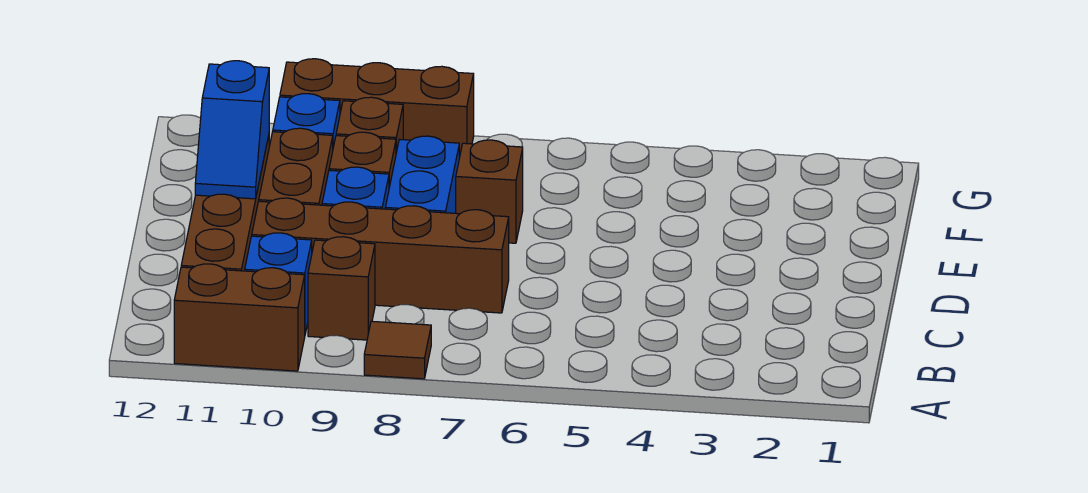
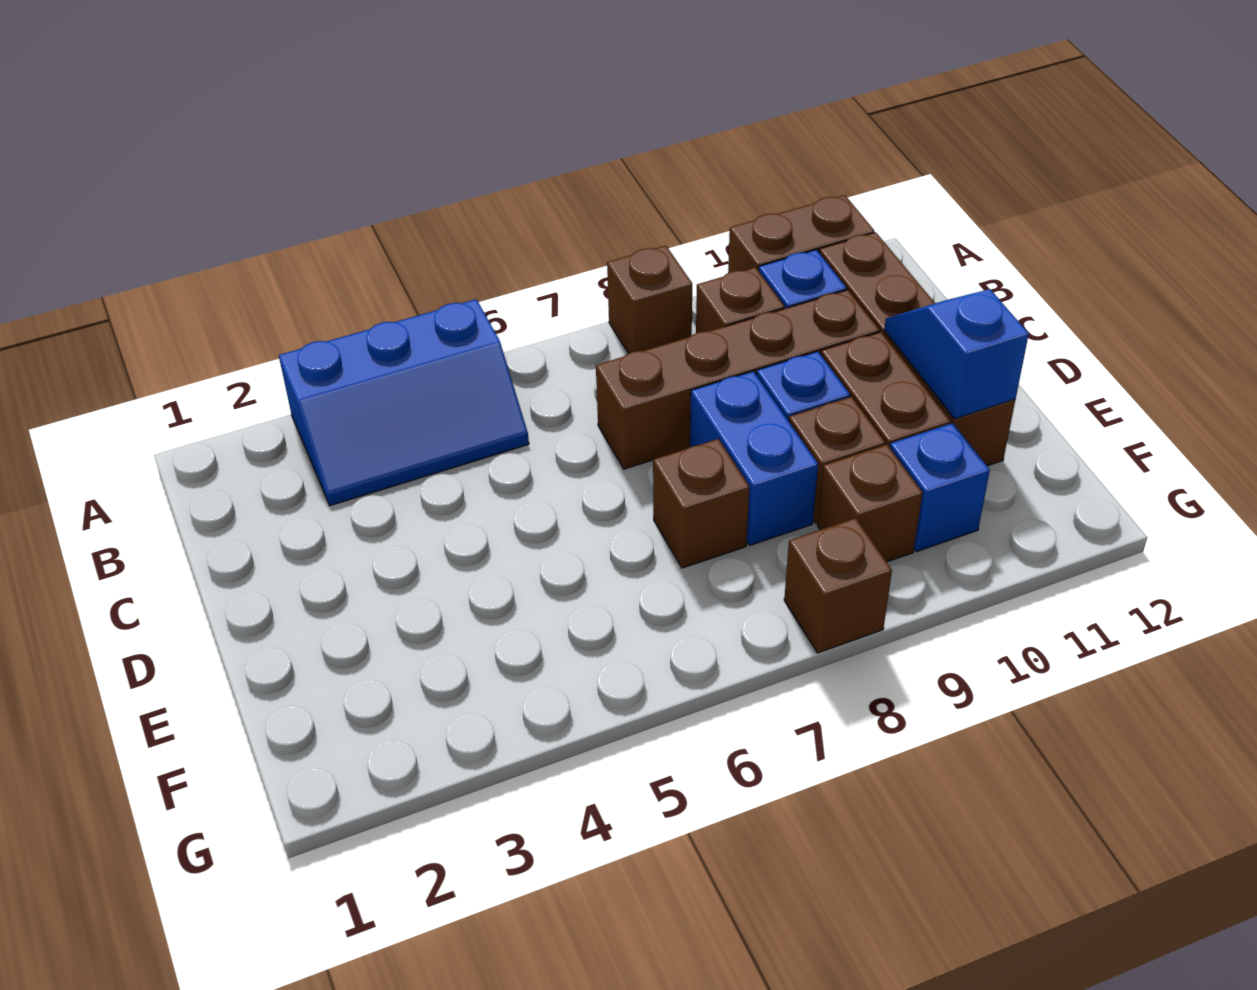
none -> blue slope A3:B5 level 1 top A
brown tile A8 level 1 -> brown brick A8 level 1
brown brick G8:G10 level 1 -> brown brick G8 level 1

